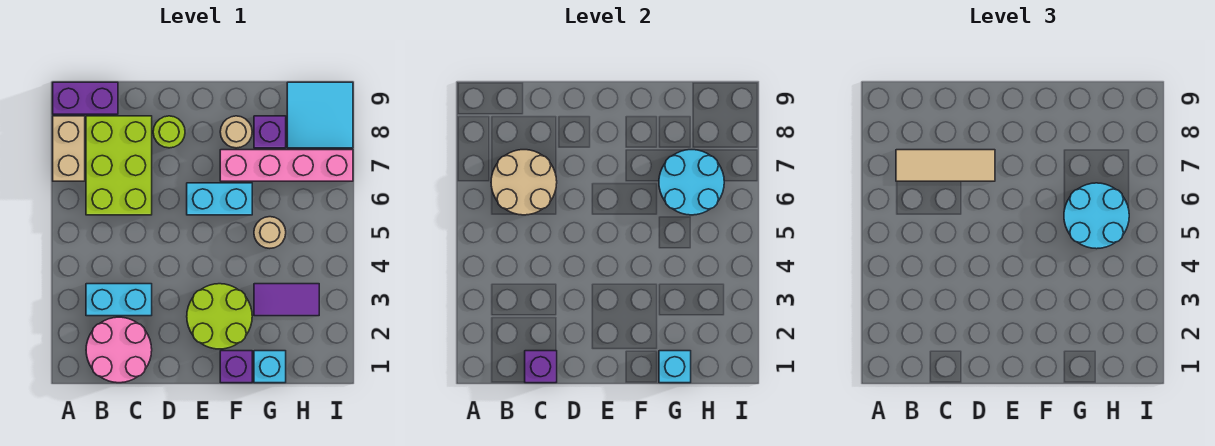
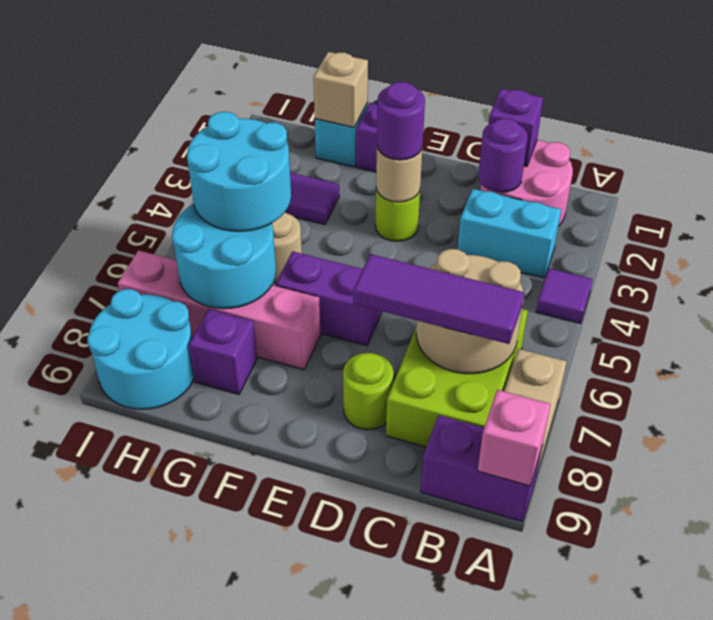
none -> purple tile A4 level 1
none -> pink brick A9 level 2
tan tile B7:D7 level 3 -> purple tile B7:D7 level 3
none -> purple round brick C2 level 2
lime round brick E2:F3 level 1 -> lime round brick E3 level 1
none -> purple round brick E3 level 3
cyan brick E6:F6 level 1 -> purple brick E6:F6 level 1
tan round brick F8 level 1 -> tan round brick E3 level 2
cyan brick G1 level 2 -> tan brick G1 level 2
cyan tile H8:I9 level 1 -> cyan round brick H8:I9 level 1

